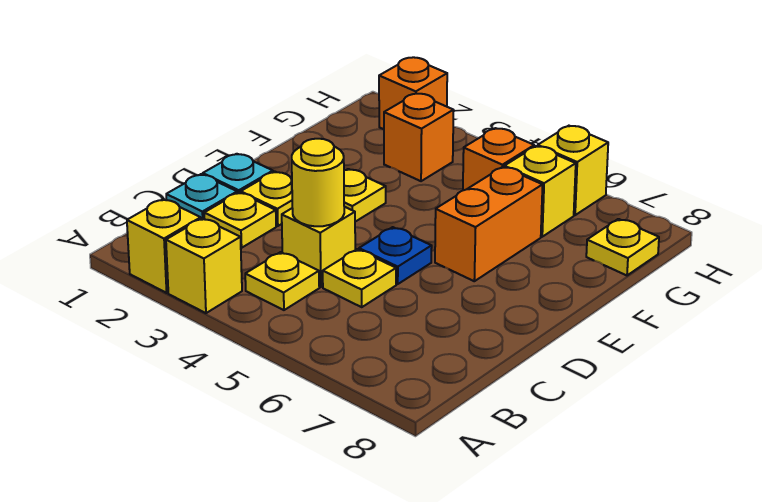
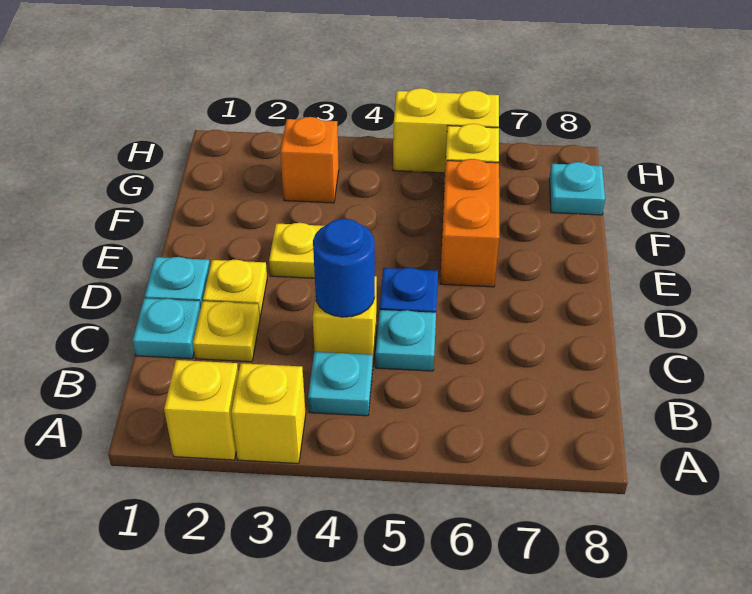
yellow plate B4 level 1 -> cyan plate B4 level 1
yellow round brick C4 level 2 -> blue round brick C4 level 2
yellow plate C5 level 1 -> cyan plate C5 level 1
orange brick G5 level 1 -> none
yellow plate G8 level 1 -> cyan plate G8 level 1
orange brick H2 level 1 -> none
yellow brick H6 level 1 -> yellow brick H5:H6 level 1

